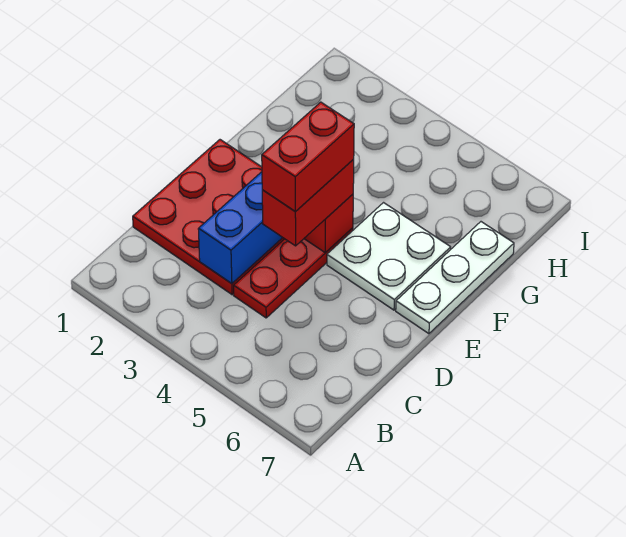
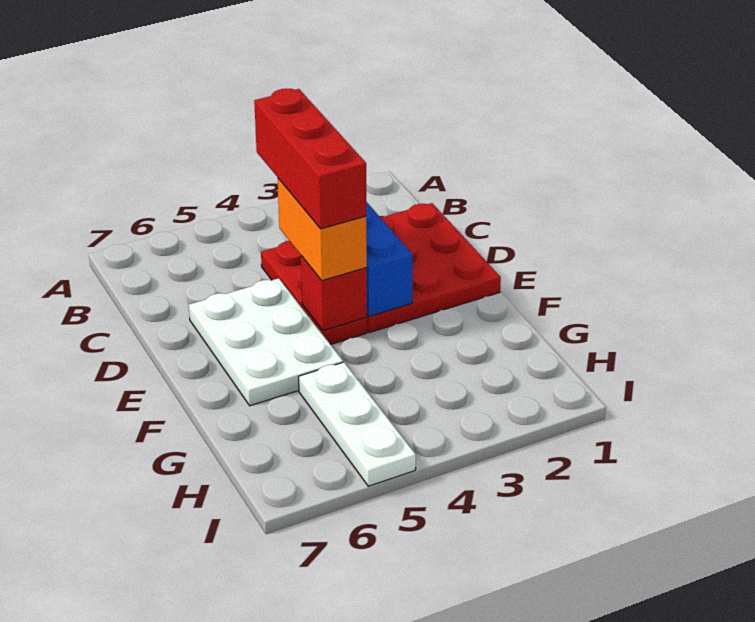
red brick D4:E4 level 3 -> orange brick D4:E4 level 3
red brick D4:E4 level 4 -> red brick C4:E4 level 4
white plate E5:F6 level 1 -> white plate D5:F6 level 1
white plate E7:G7 level 1 -> white plate G5:I5 level 1

